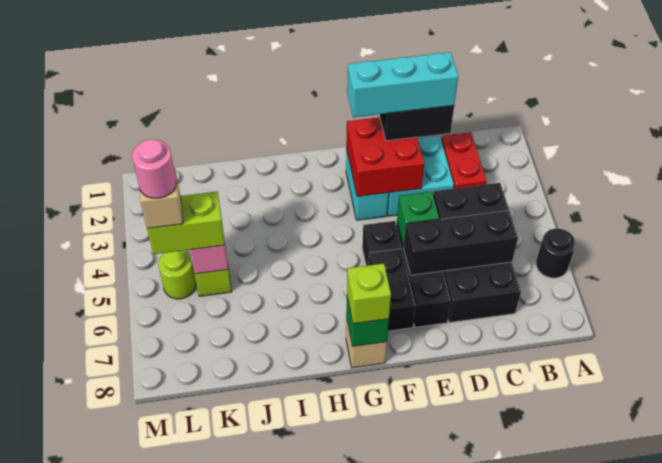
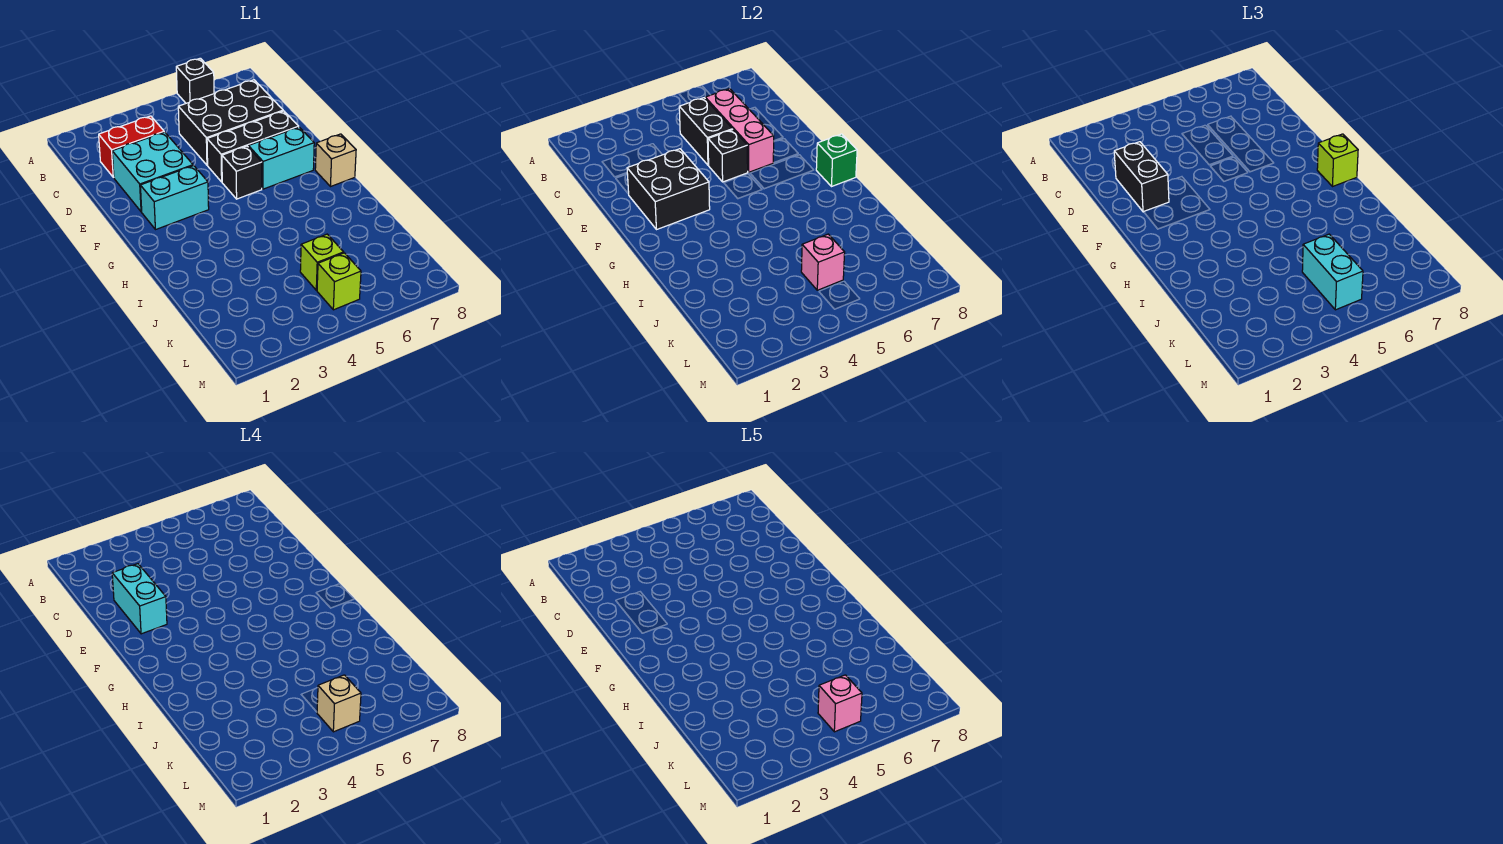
black round brick A6 level 1 -> black brick A6 level 1
black brick C6:E6 level 2 -> pink brick C6:E6 level 2
cyan brick D2:F2 level 4 -> cyan brick D2:E2 level 4
red brick E2:F3 level 2 -> black brick E2:F3 level 2
green brick E5 level 2 -> black brick E5 level 2
black brick F6:F7 level 1 -> cyan brick F6:F7 level 1
lime brick K5:L5 level 3 -> cyan brick K5:L5 level 3
lime round brick L5 level 1 -> lime brick L5 level 1
pink round brick L5 level 5 -> pink brick L5 level 5

